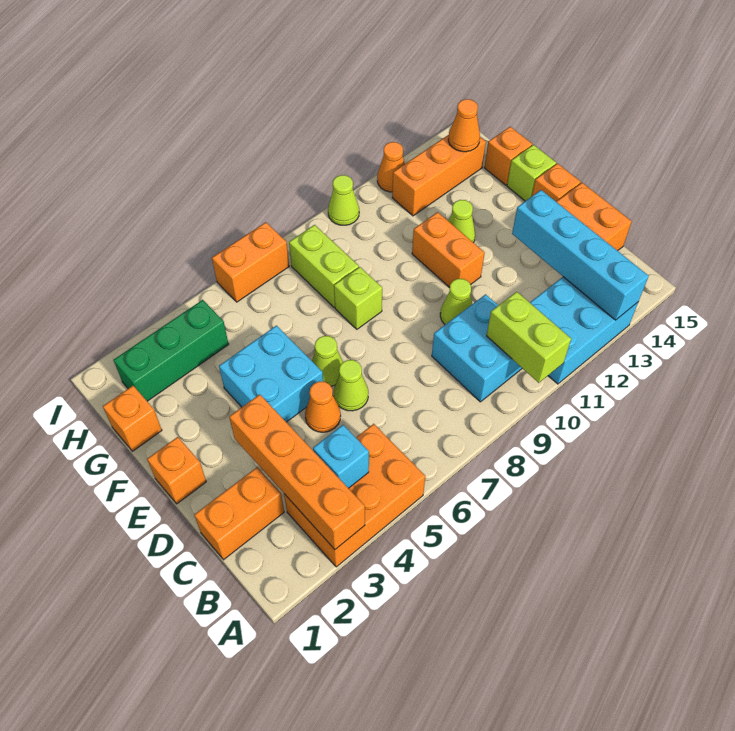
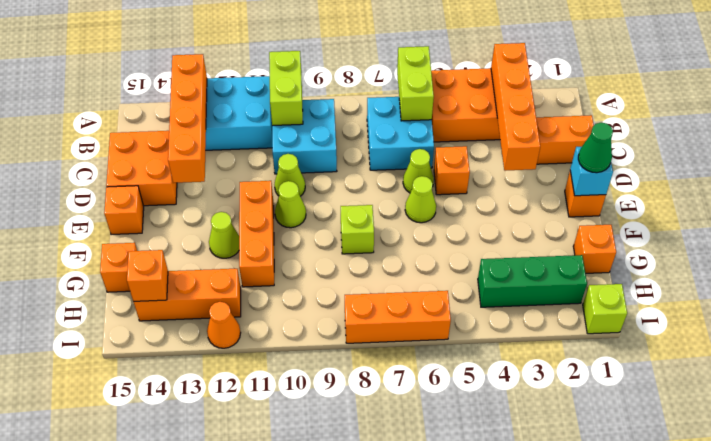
cyan brick A13:D13 level 2 -> orange brick A13:D13 level 2
cyan brick B4 level 2 -> cyan brick E1 level 2
orange cone D5 level 1 -> orange brick D5 level 1
none -> green cone E1 level 3
cyan brick E4:F5 level 1 -> cyan brick B6:C7 level 1
orange brick E11:F11 level 1 -> orange brick E11:G11 level 1
lime brick F15 level 1 -> lime brick I1 level 1
lime brick G8:H8 level 1 -> lime brick A6:B6 level 2
orange cone H14 level 2 -> orange brick H14 level 2
orange brick I6:I7 level 1 -> orange brick I6:I8 level 1
lime cone I10 level 1 -> lime cone E10 level 1

